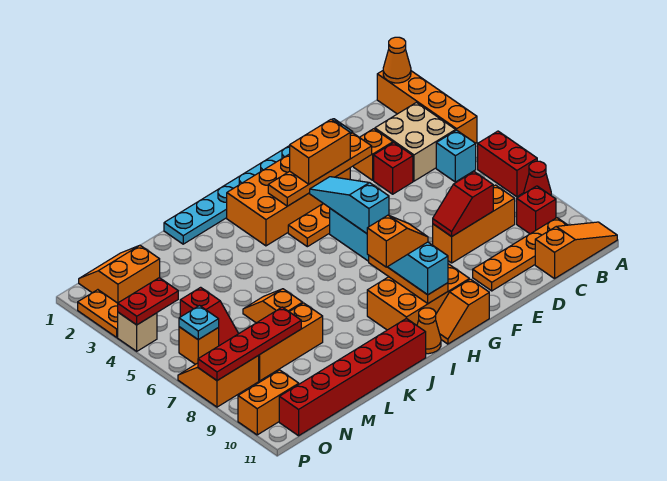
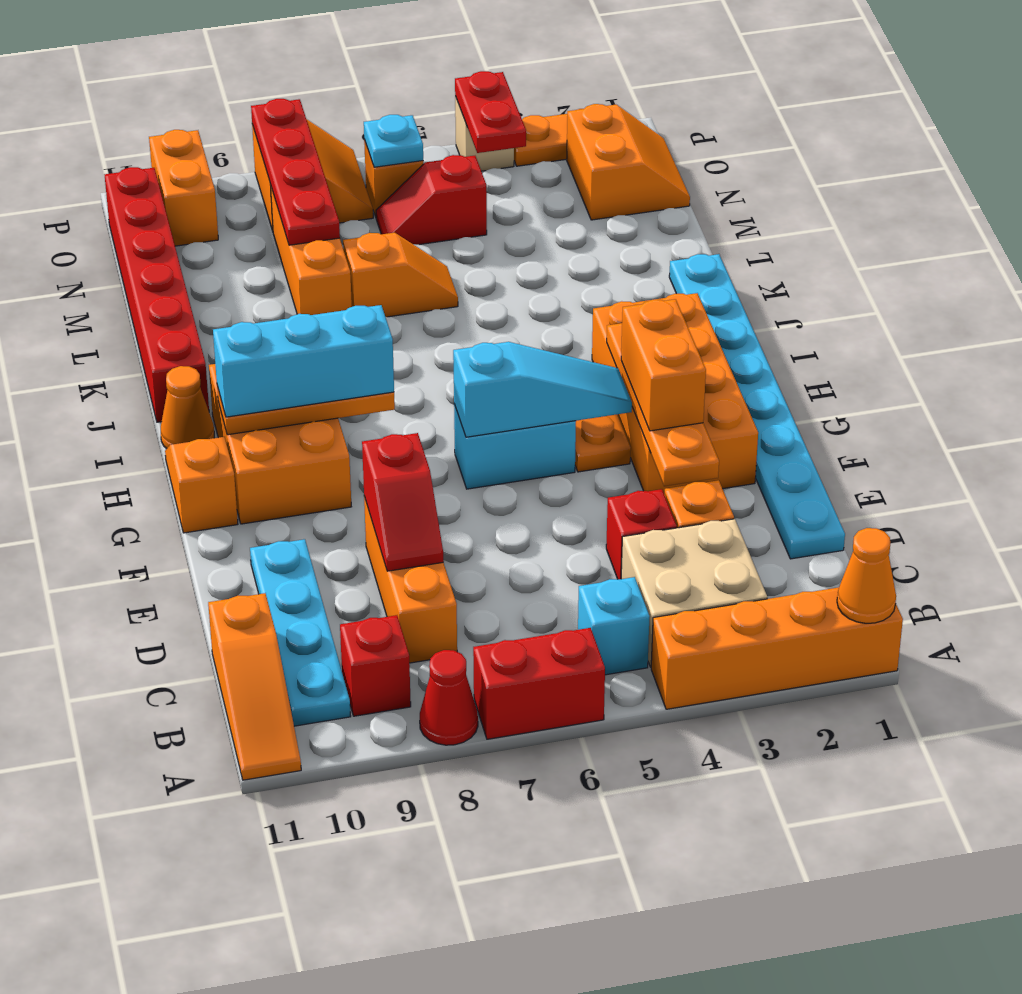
orange plate B10:E10 level 1 -> cyan plate B10:E10 level 1
red slope D8:E8 level 2 top D -> red slope D8:E8 level 2 top E
orange slope H9:I9 level 4 top I -> none

